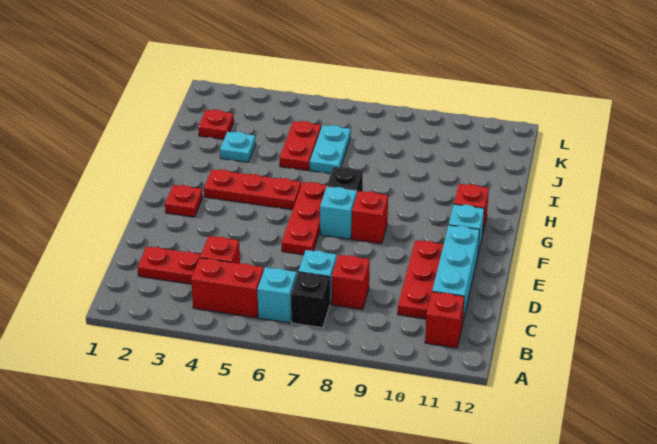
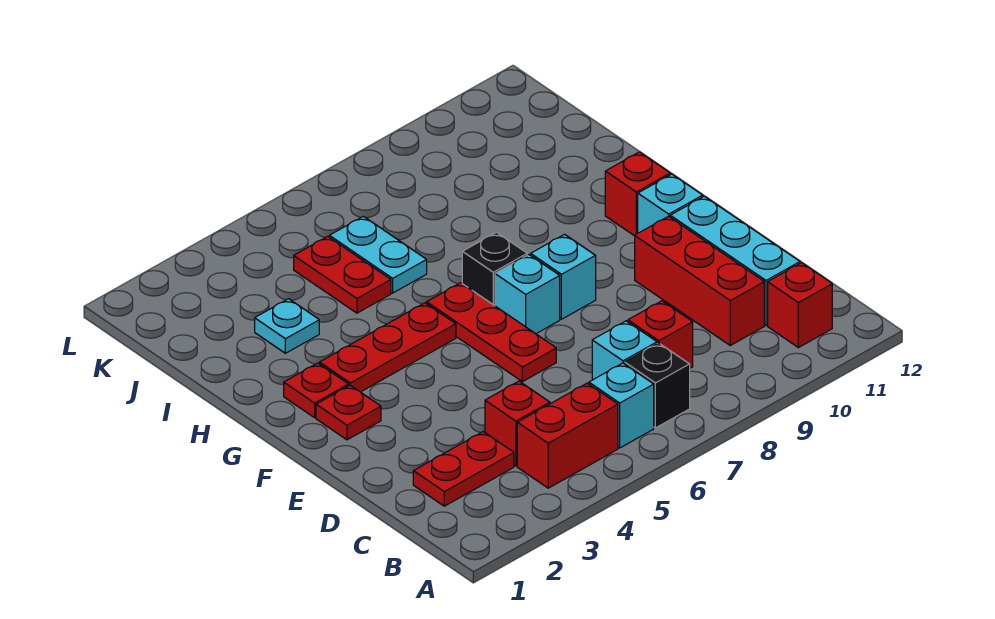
red plate C10:E10 level 1 -> red brick C10:E10 level 1
red brick F8 level 1 -> cyan brick F8 level 1
red plate J2 level 1 -> red plate G2 level 1

